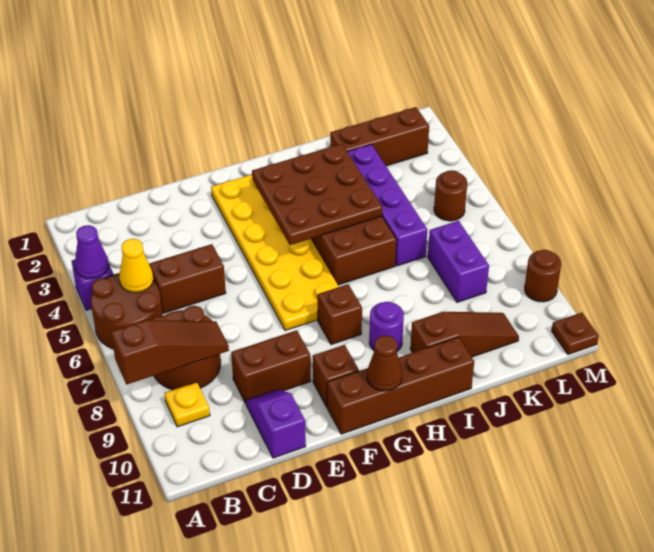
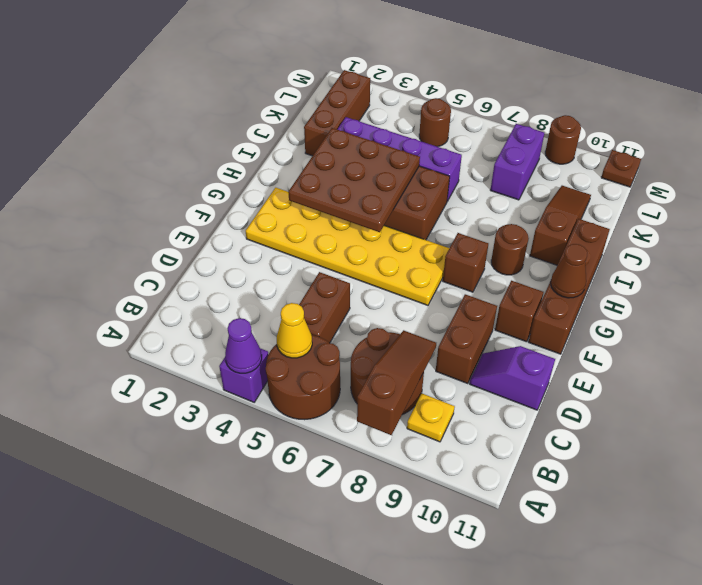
purple round brick H9 level 1 -> brown round brick H9 level 1
purple brick K7:K8 level 1 -> purple brick K8:L8 level 1

